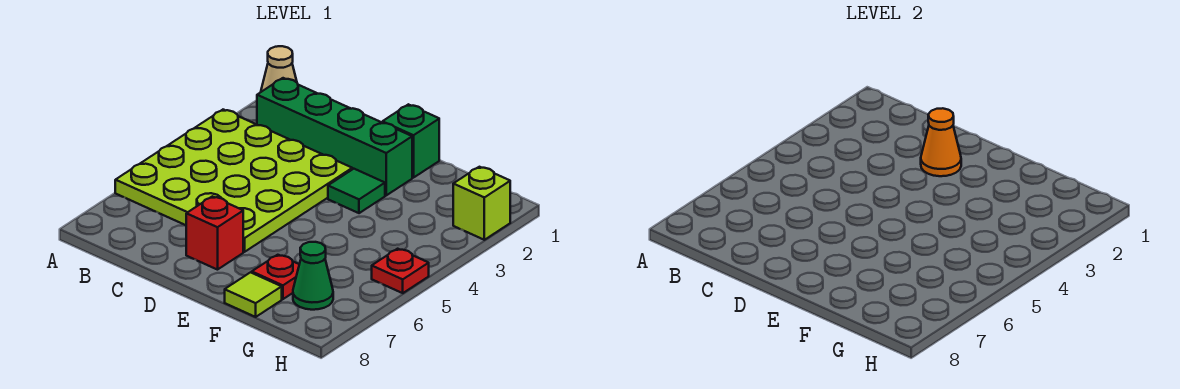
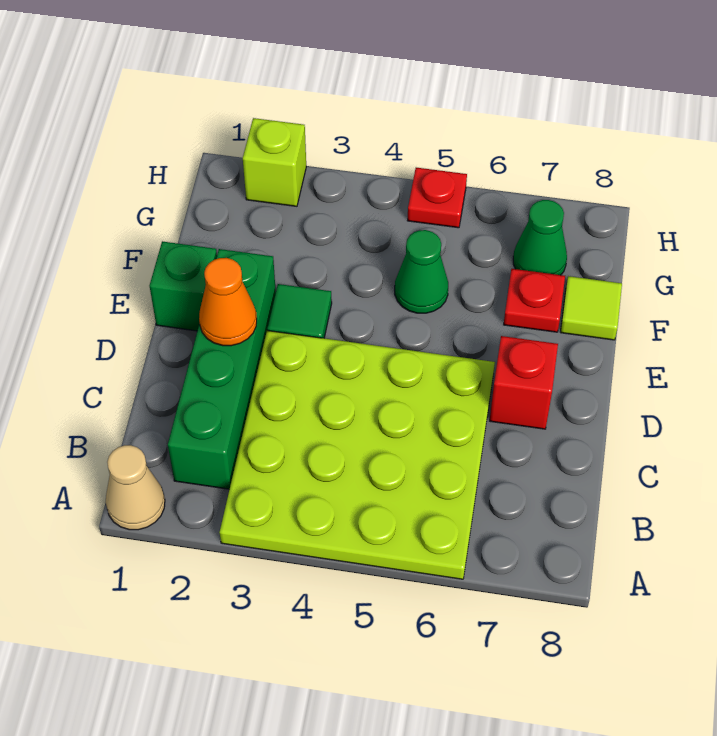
none -> green cone F5 level 1

